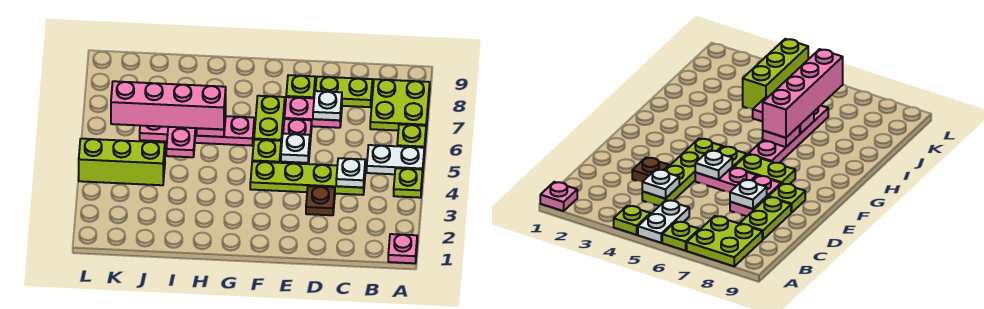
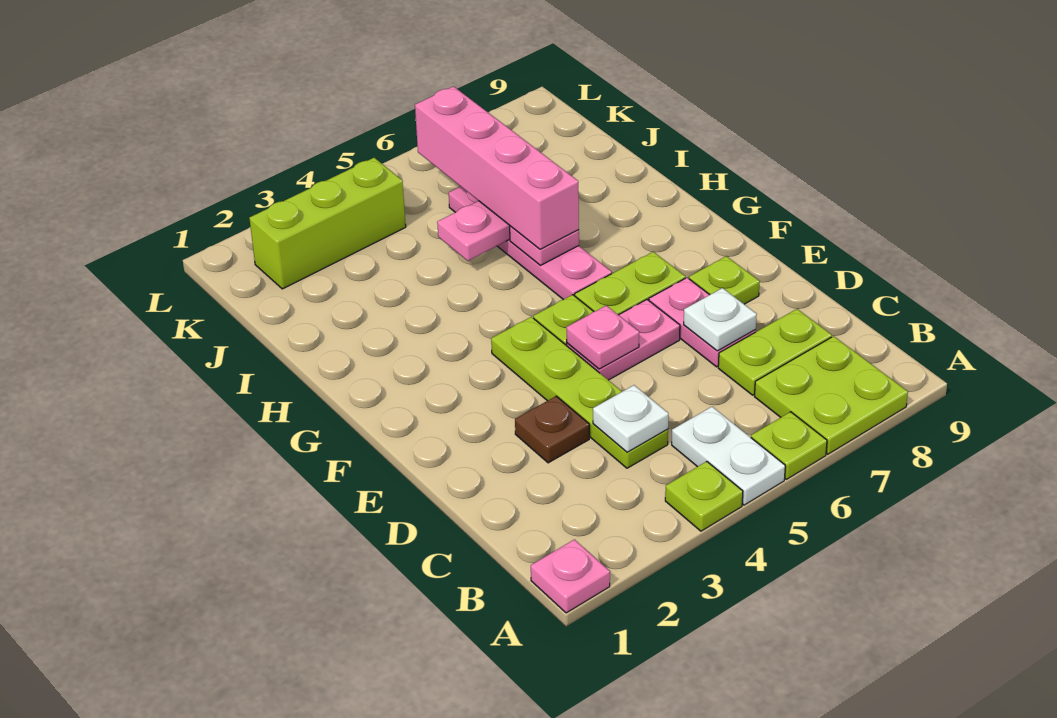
lime plate C8:D8 level 1 -> lime plate C7:C8 level 1
white plate E5 level 2 -> pink plate E5 level 2
lime brick J4:L4 level 1 -> lime brick K2:K4 level 1

